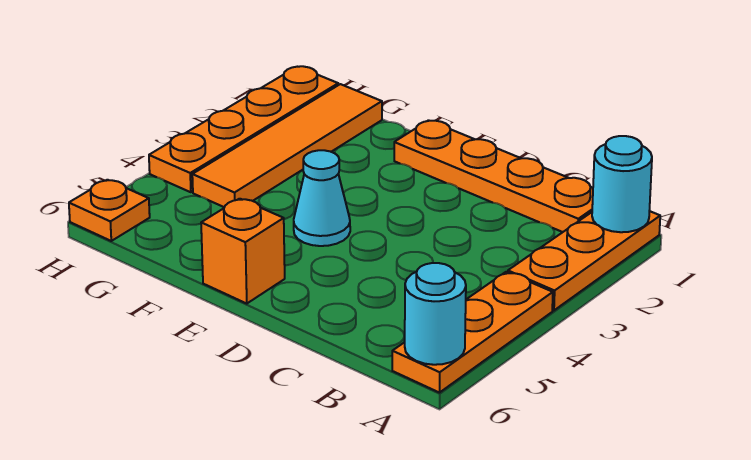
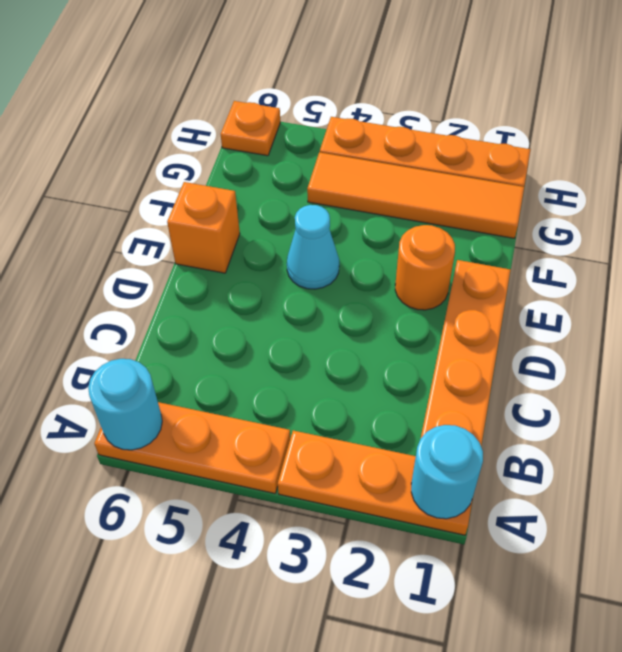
none -> orange round brick E2 level 1

